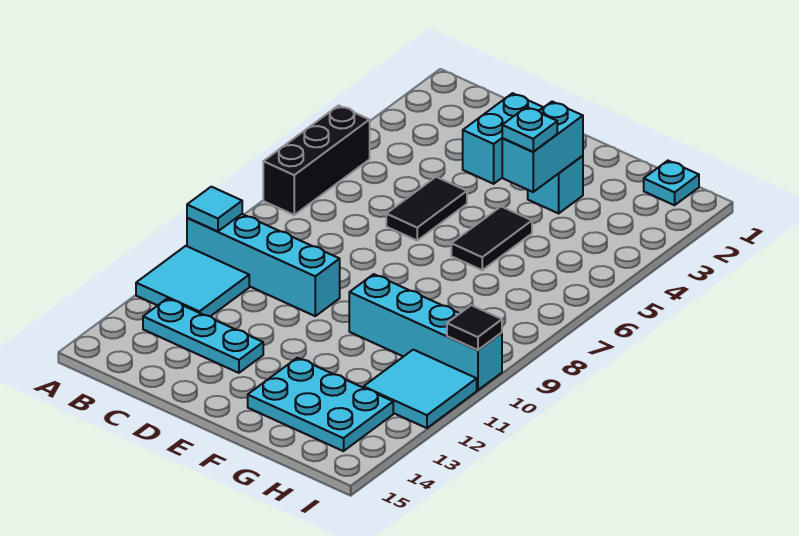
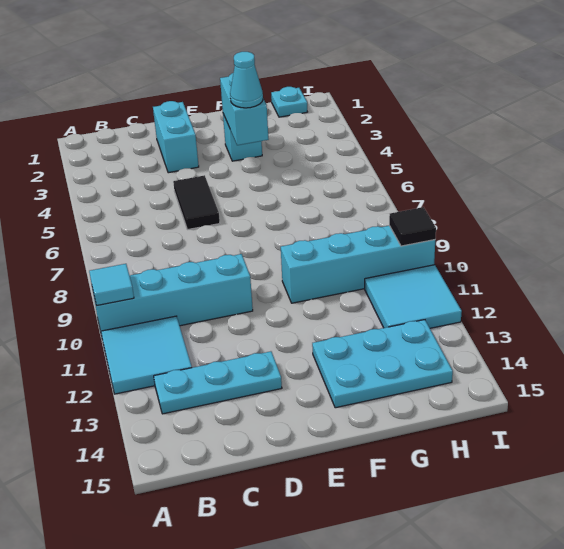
black brick A5:A7 level 1 -> none
cyan plate F4 level 3 -> cyan cone F4 level 3
black tile F5:F6 level 1 -> none

